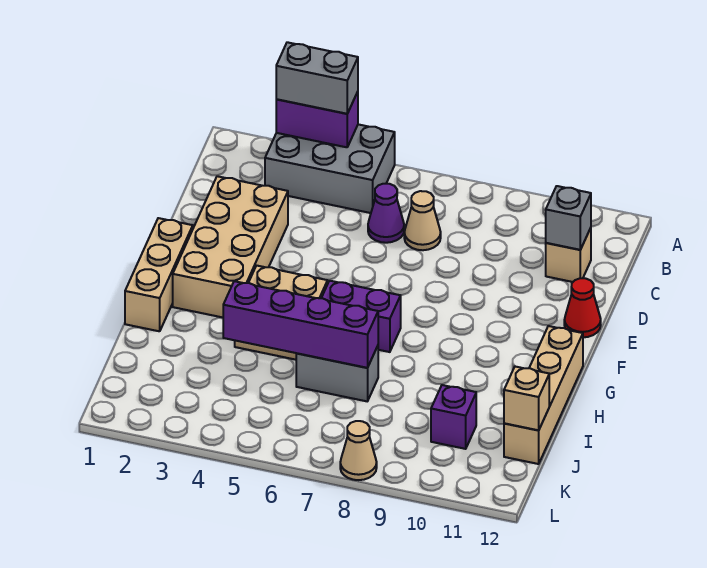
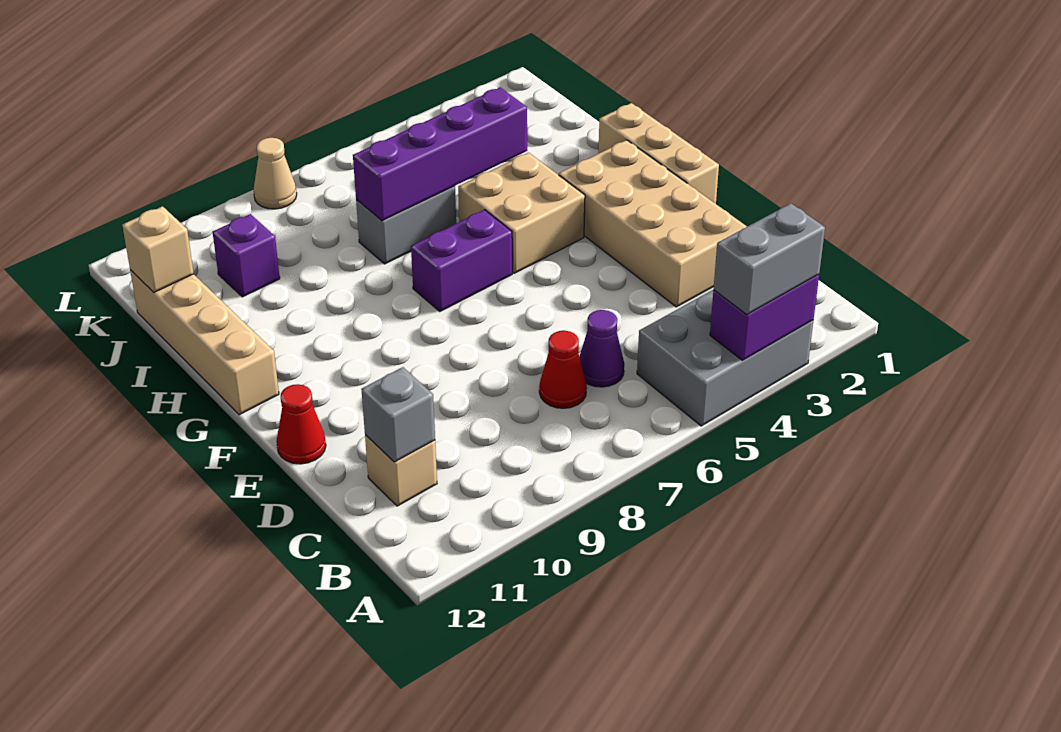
tan cone C7 level 1 -> red cone C7 level 1

